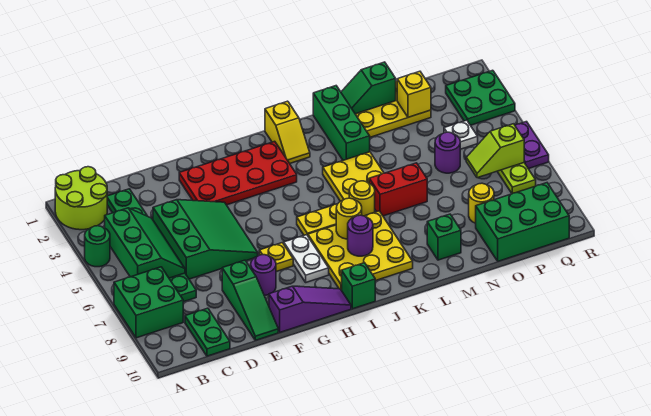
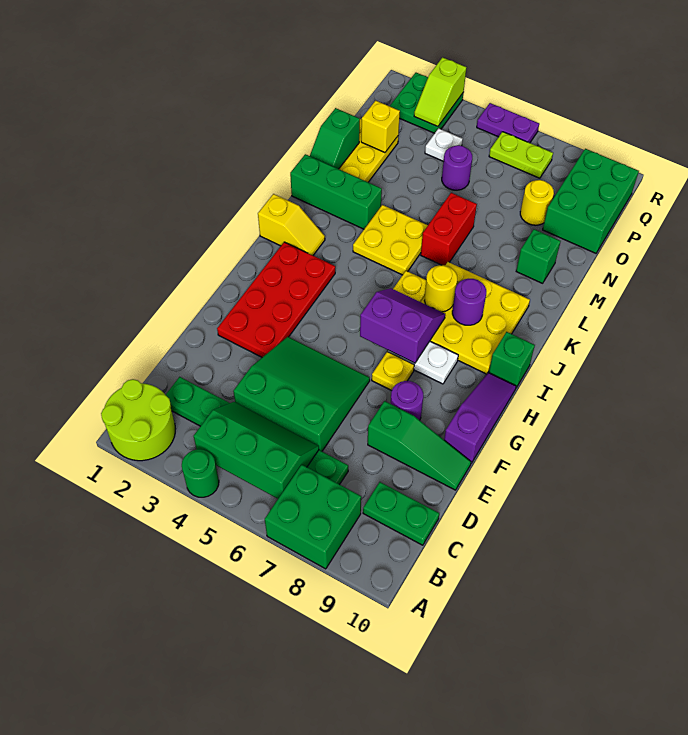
none -> purple slope H6:I7 level 2 top H
yellow round brick K6 level 1 -> none
lime slope P6:Q6 level 2 top Q -> lime slope Q3:R3 level 2 top R

